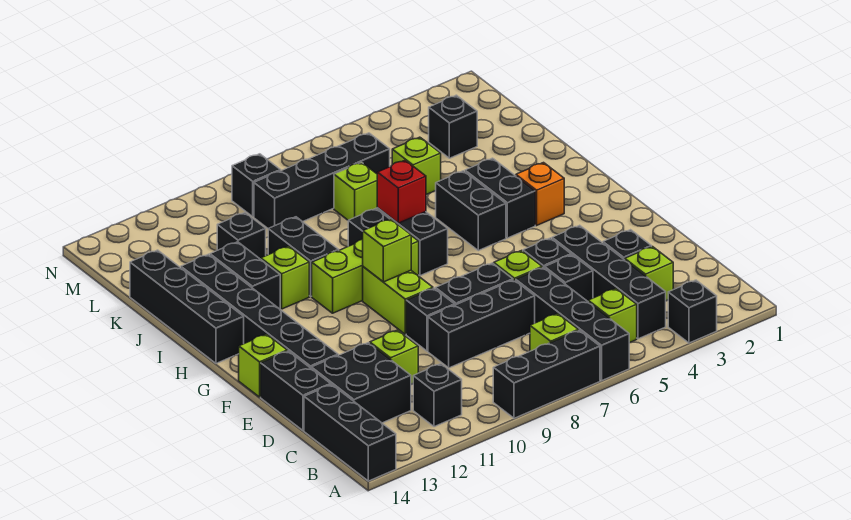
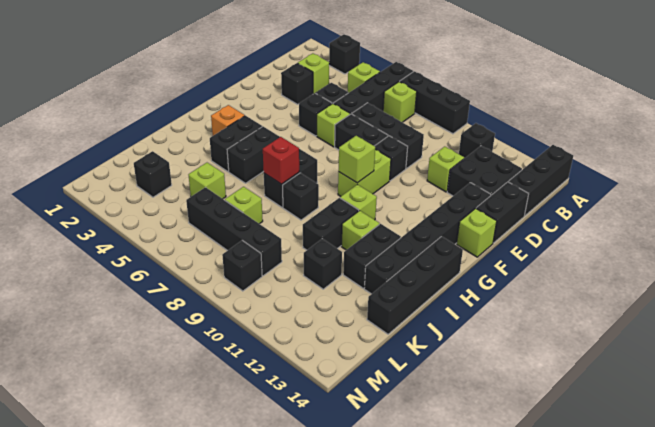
black brick B4:E4 level 1 -> none
lime brick H8:H10 level 1 -> lime brick H10 level 1

